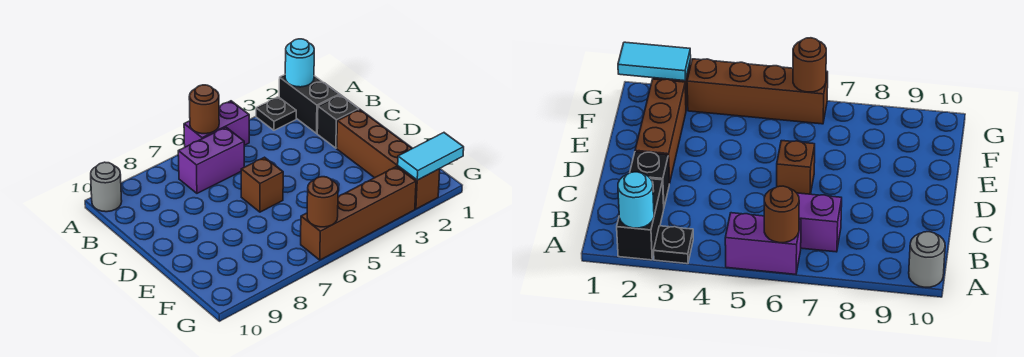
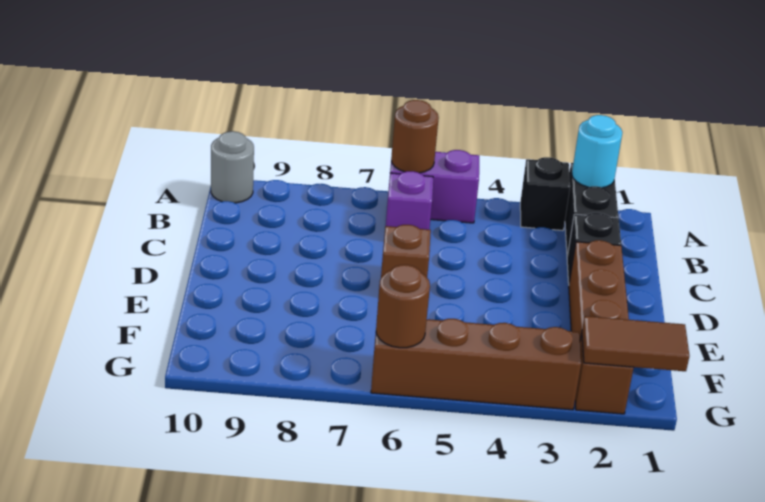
black plate A3 level 1 -> black brick A3 level 1
purple brick B6:B7 level 1 -> purple brick B6 level 1
cyan tile G1:G2 level 2 -> brown tile G1:G2 level 2

